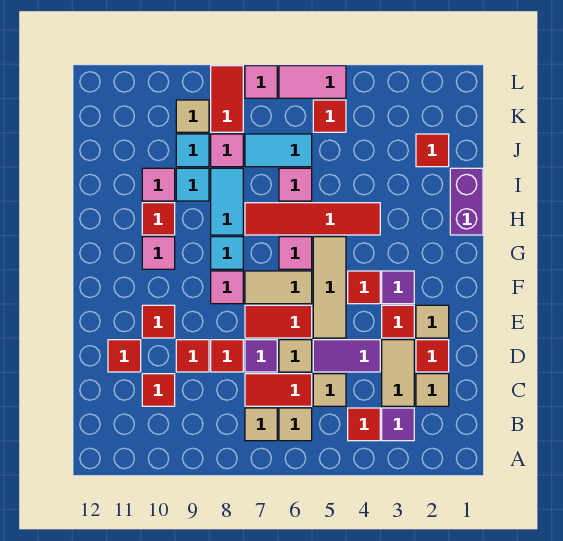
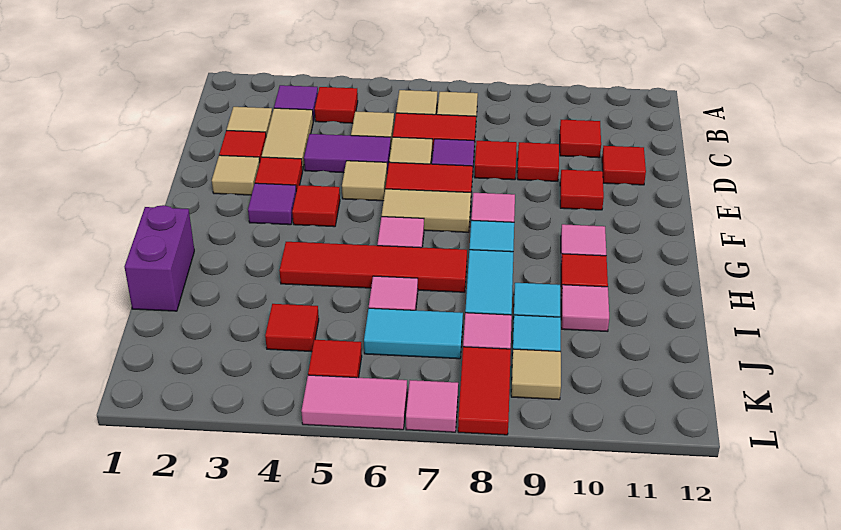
tan tile E5:G5 level 1 -> tan tile E5 level 1
red tile J2 level 1 -> red tile J4 level 1

